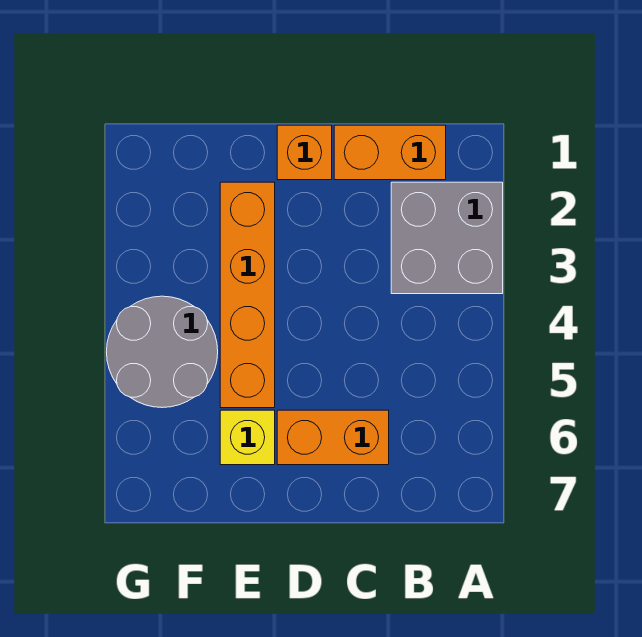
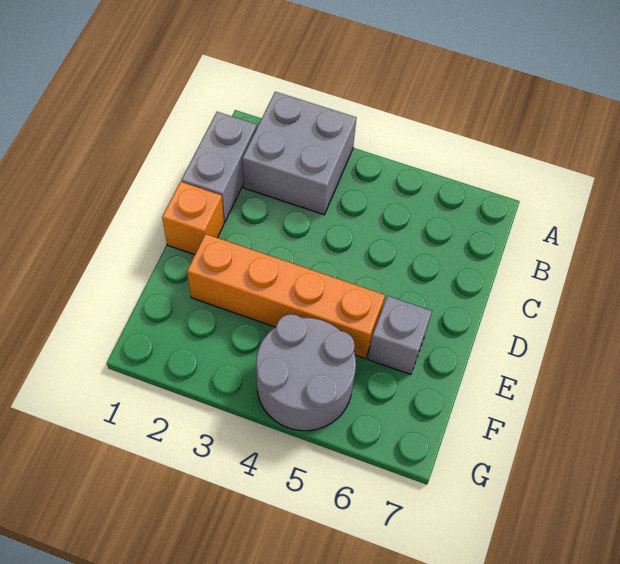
orange brick B1:C1 level 1 -> grey brick B1:C1 level 1
orange brick C6:D6 level 1 -> none
yellow brick E6 level 1 -> grey brick E6 level 1

